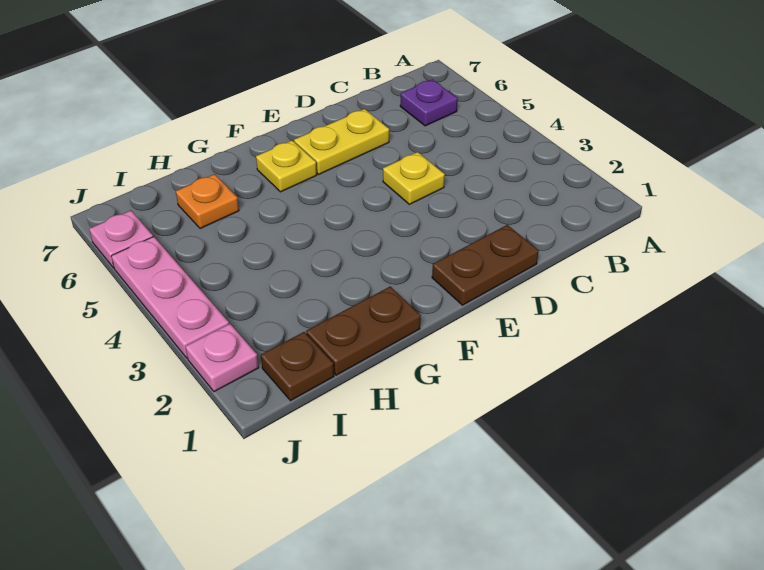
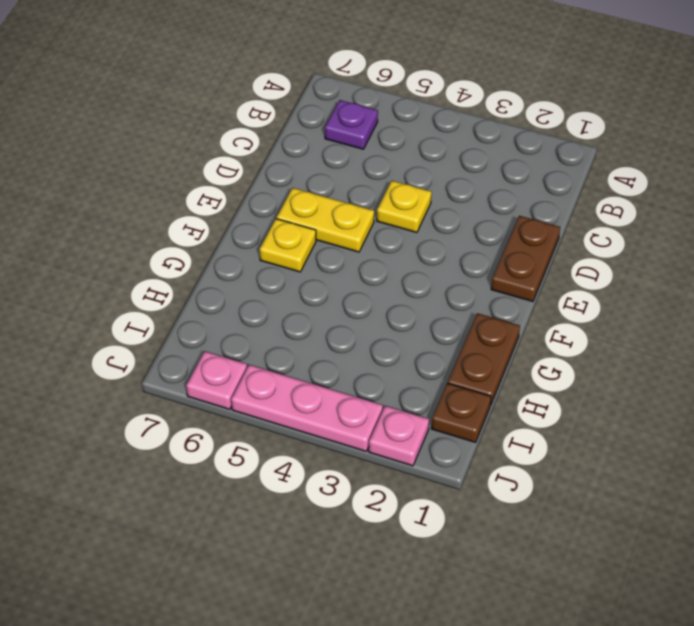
yellow plate D6:E6 level 1 -> yellow plate E5:E6 level 1
orange plate H6 level 1 -> none

